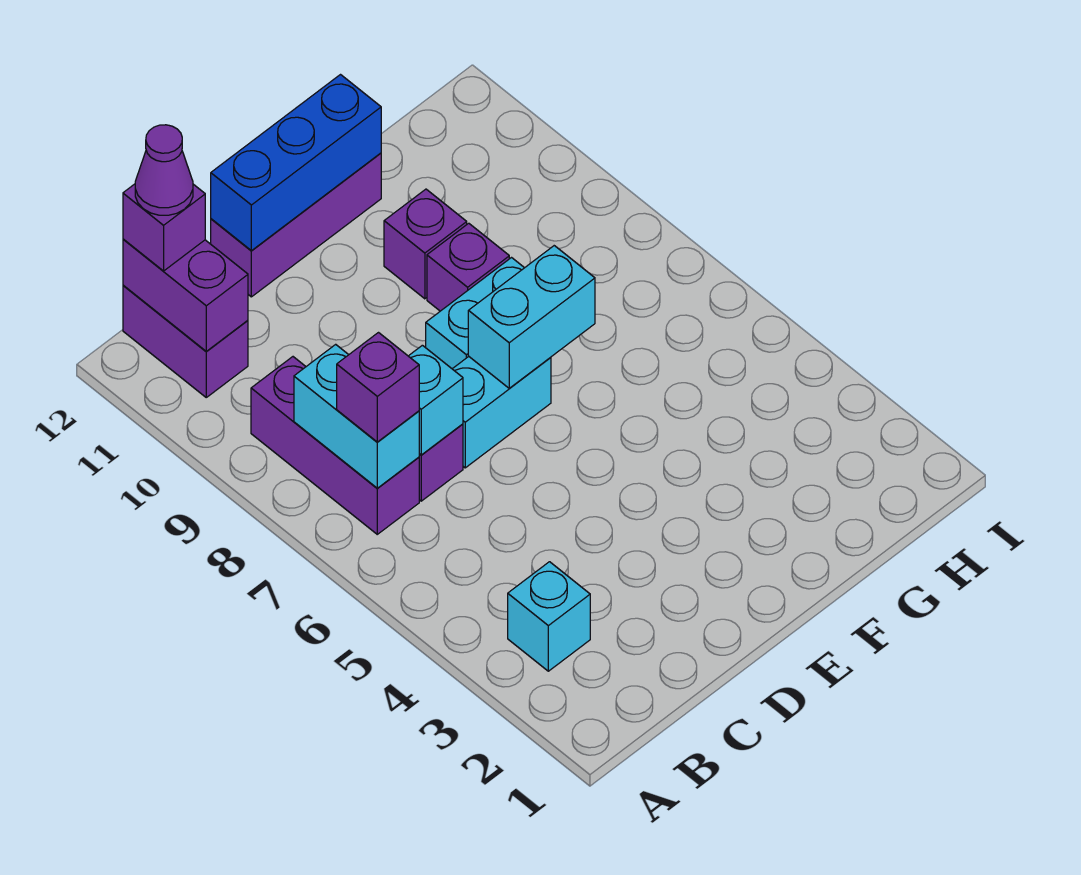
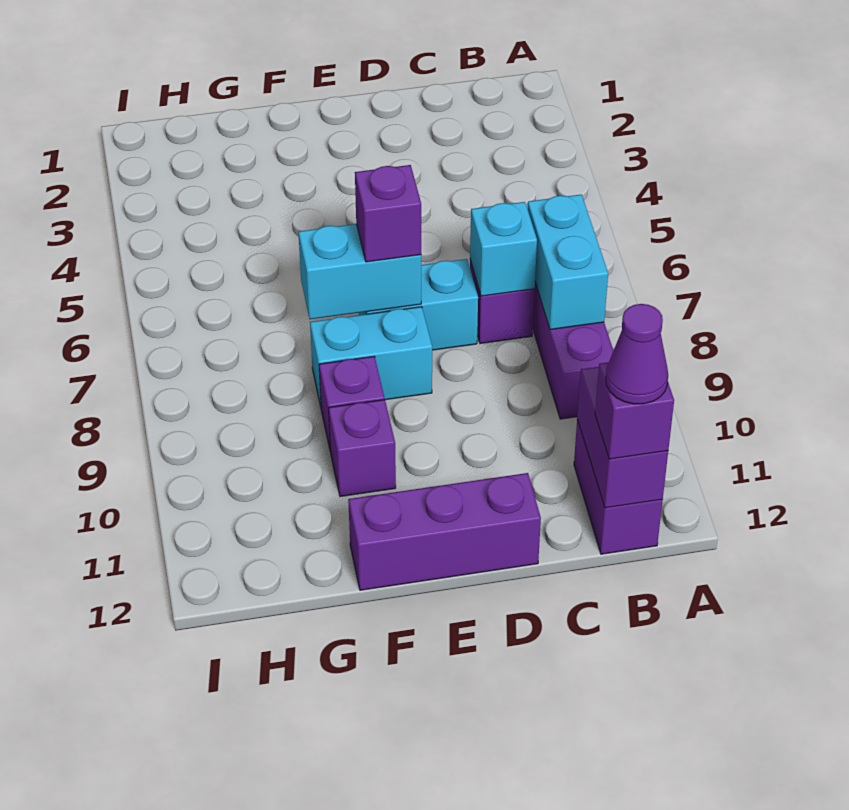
cyan brick B3 level 1 -> none
purple brick B7 level 3 -> purple brick E7 level 3
blue brick D12:F12 level 2 -> none

